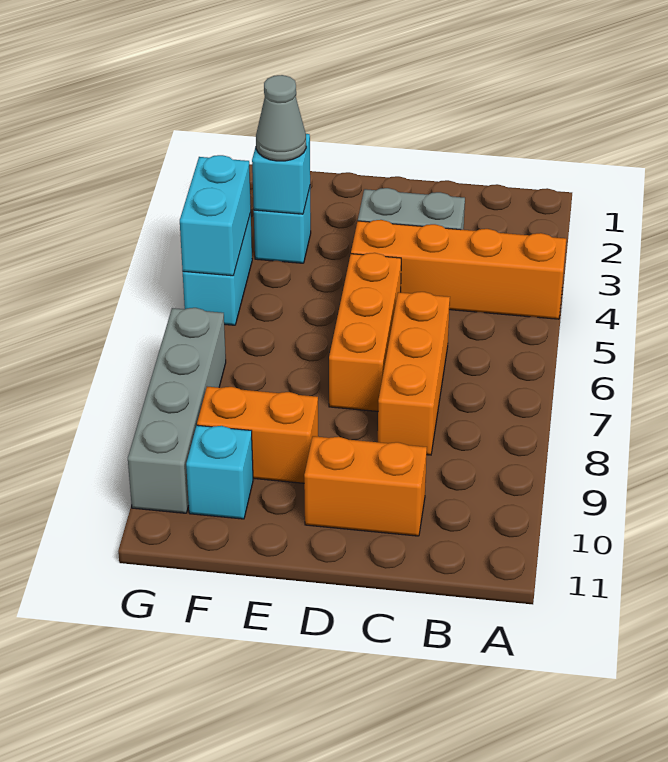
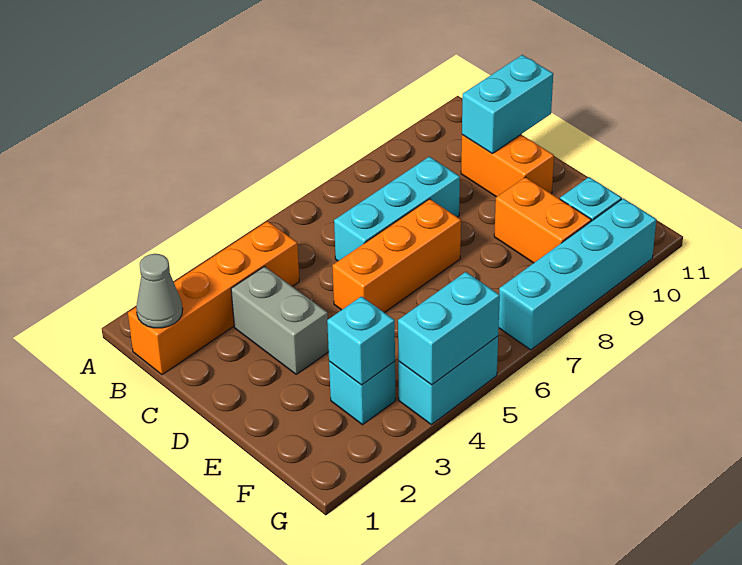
orange brick A4:D4 level 1 -> orange brick B1:B4 level 1
orange brick C6:C8 level 1 -> cyan brick C6:C8 level 1
none -> cyan brick C10:C11 level 2
grey cone F3 level 3 -> grey cone B1 level 2
grey brick G7:G10 level 1 -> cyan brick G7:G10 level 1

